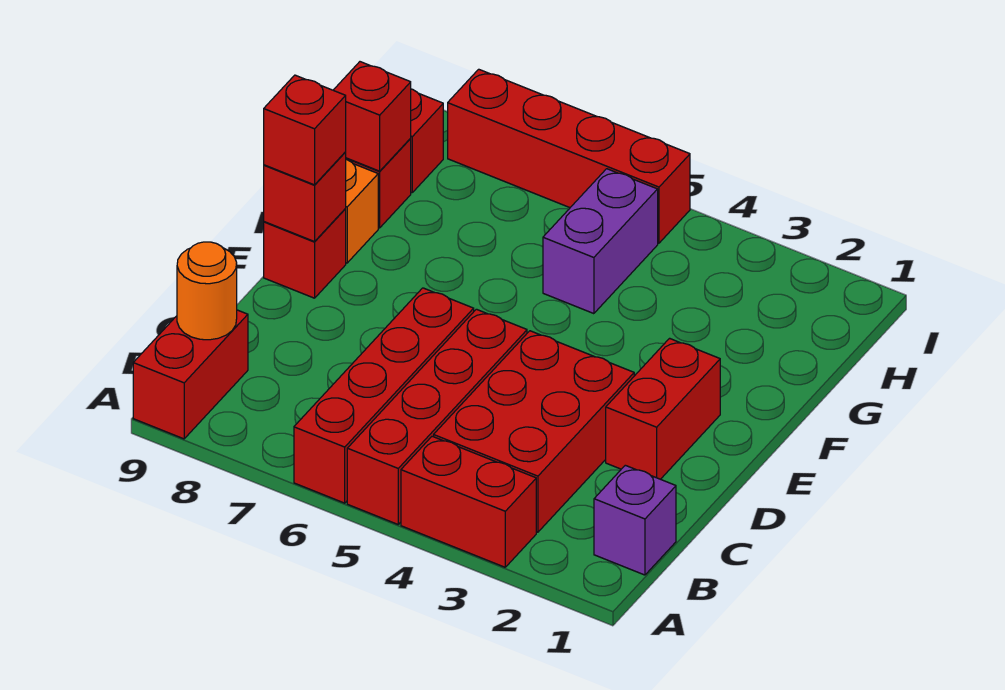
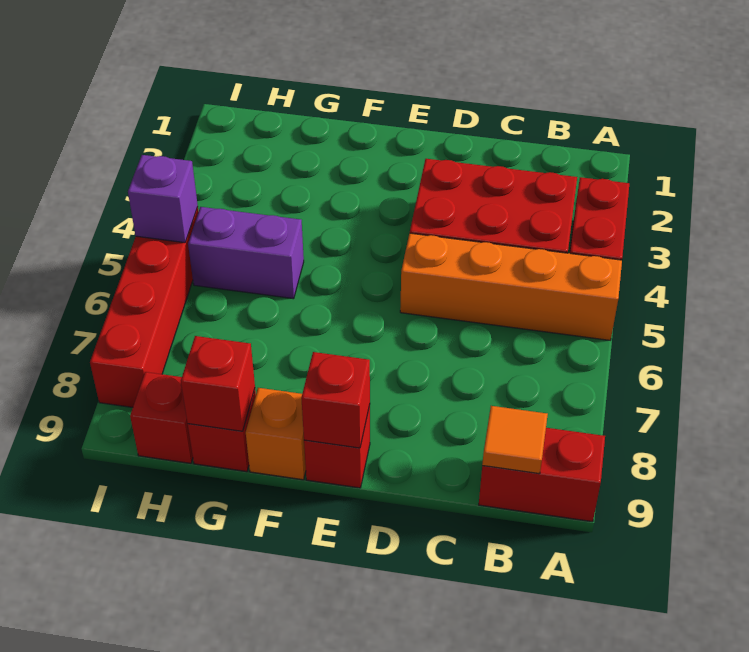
red brick A5:D5 level 1 -> orange brick A5:D5 level 1
red brick A6:D6 level 1 -> none
purple brick B1 level 1 -> purple brick I5 level 2
orange round brick B9 level 2 -> orange tile B9 level 2
red brick D2:E2 level 1 -> none
red brick E9 level 3 -> none

